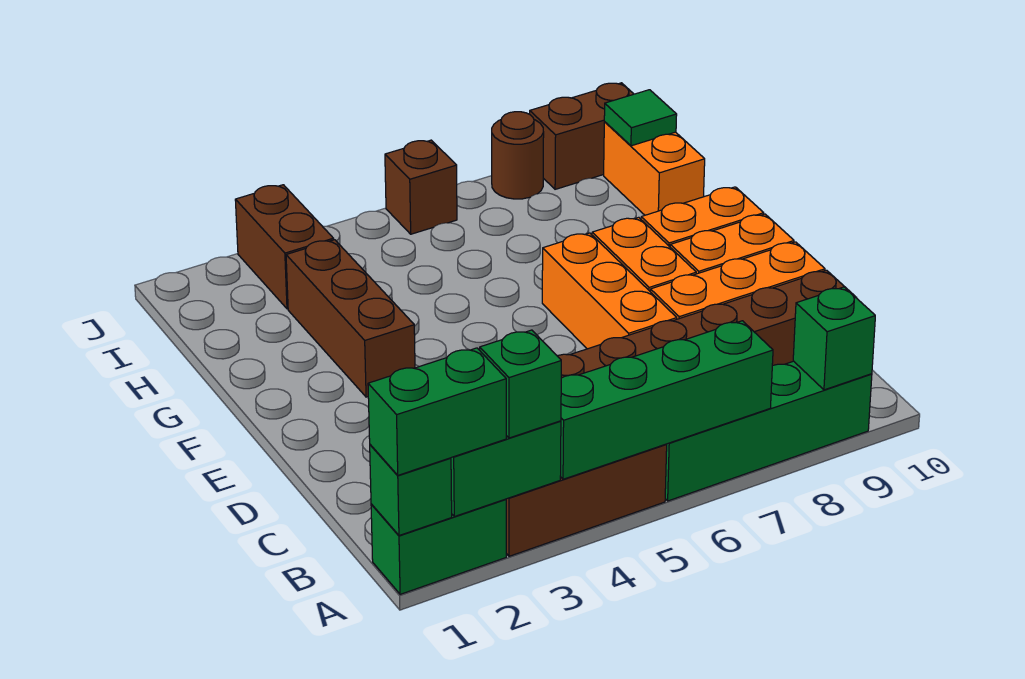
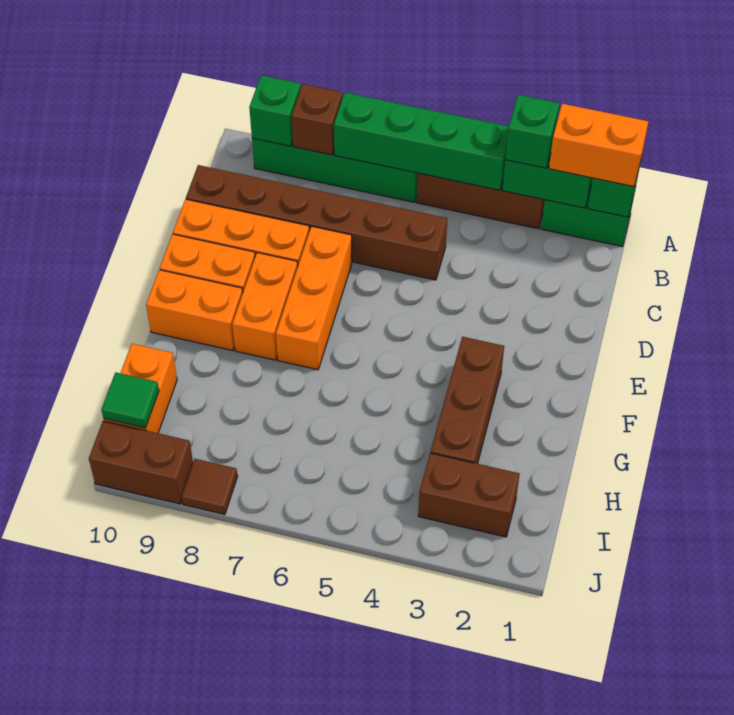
green brick A1:A2 level 3 -> orange brick A1:A2 level 3
brown brick I3:J3 level 1 -> brown brick I2:I3 level 1
brown brick J6 level 1 -> brown brick A8 level 2
brown round brick J8 level 1 -> brown tile J8 level 1

